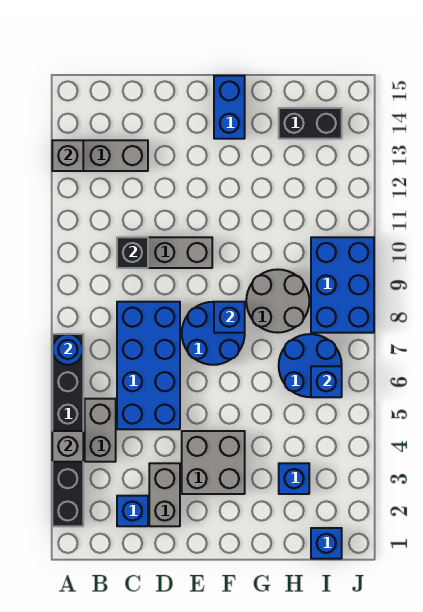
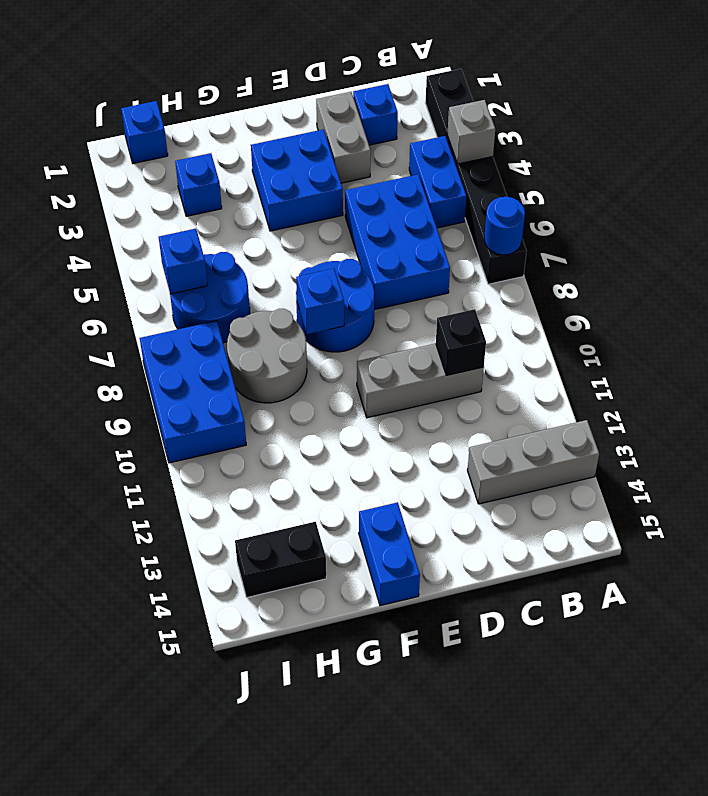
grey brick A13 level 2 -> none
grey brick B4:B5 level 1 -> blue brick B4:B5 level 1
blue brick C5:D8 level 1 -> blue brick C5:D7 level 1
grey brick E3:F4 level 1 -> blue brick E3:F4 level 1

